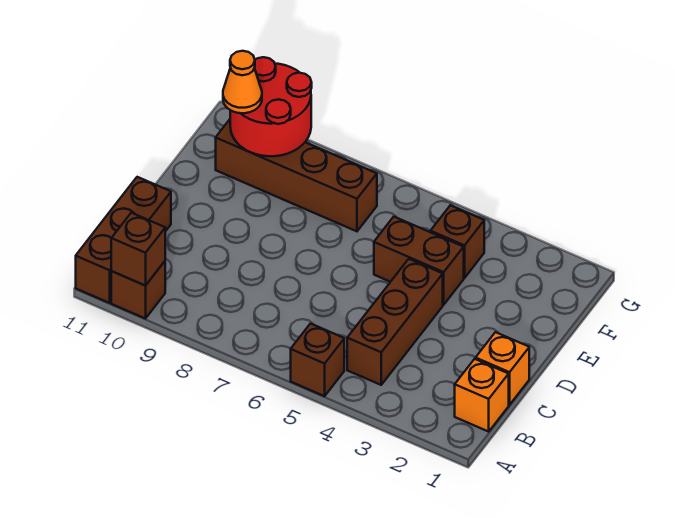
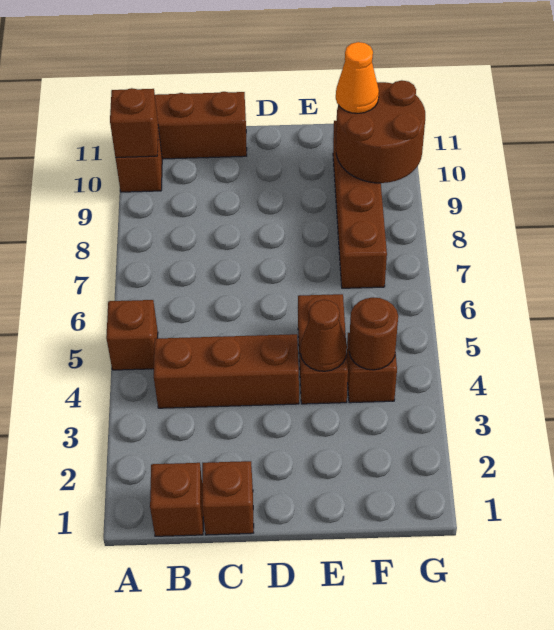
orange brick B1 level 1 -> brown brick B1 level 1
orange brick C1 level 1 -> brown brick C1 level 1
none -> brown cone E4 level 2
none -> brown round brick F4 level 2
red round brick F9:G10 level 2 -> brown round brick F9:G10 level 2

